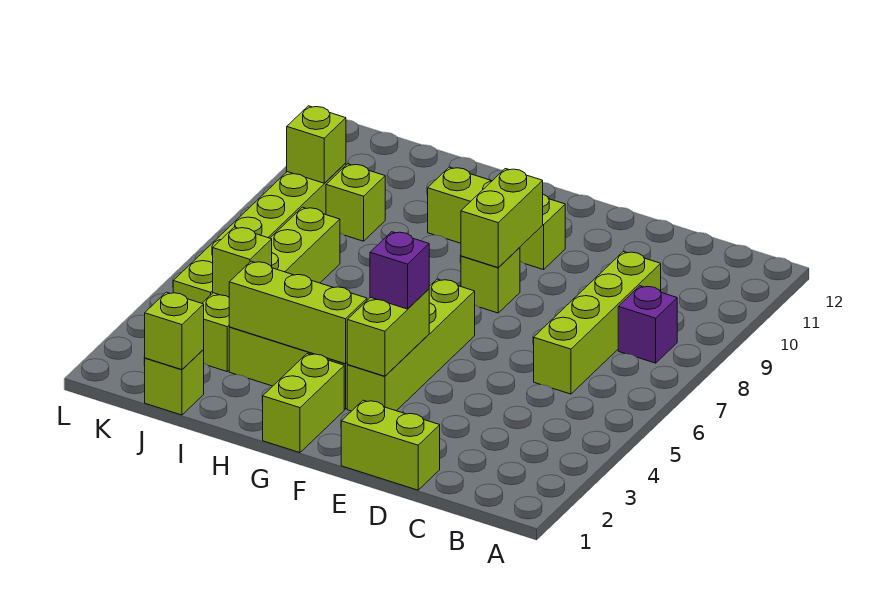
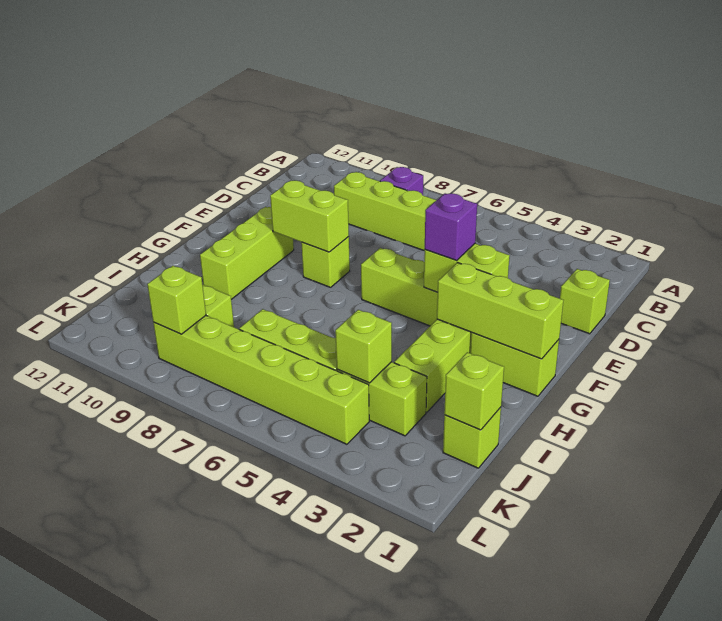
lime brick D1:E1 level 1 -> lime brick D1 level 1
lime brick G3:I3 level 2 -> lime brick G1:G3 level 2

